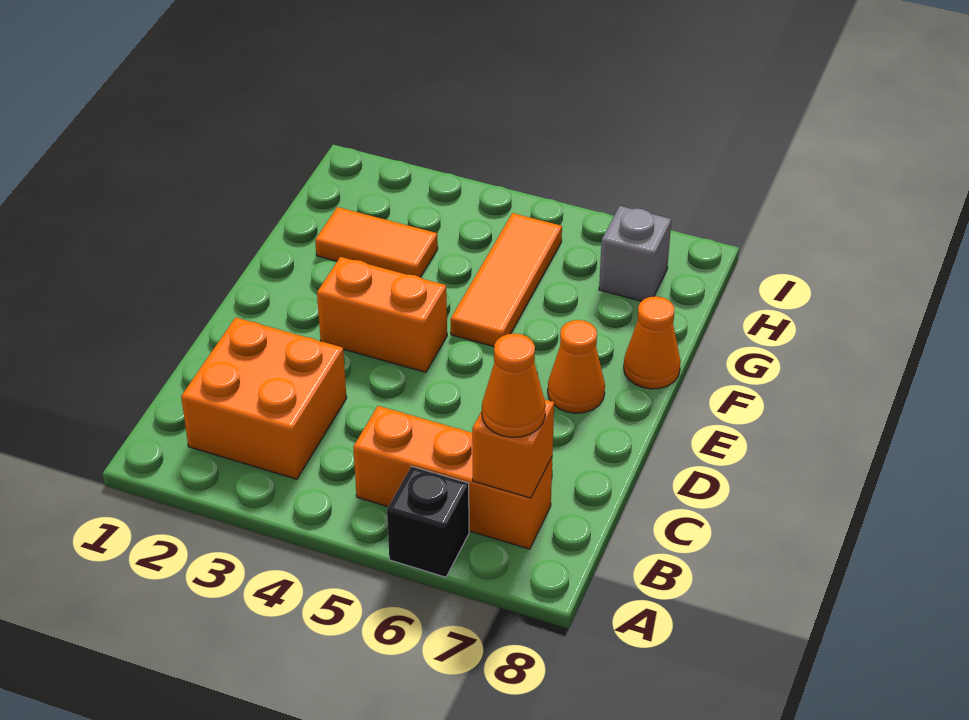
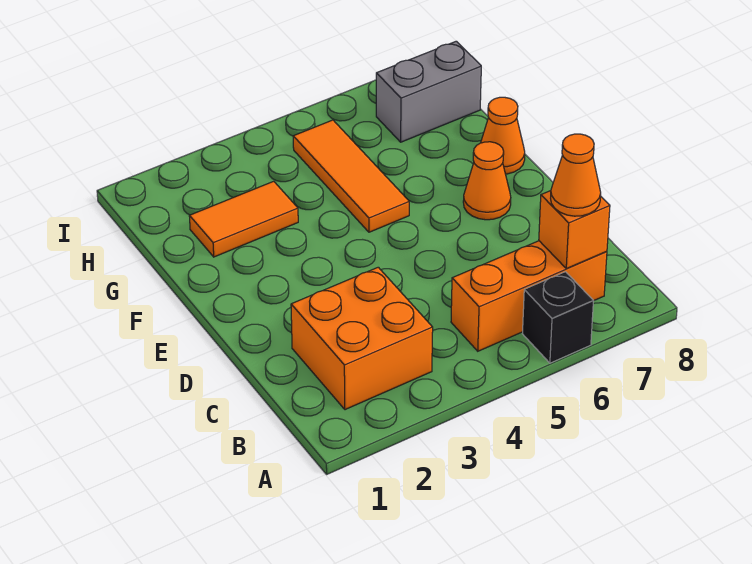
orange brick E3:E4 level 1 -> none
grey brick H7 level 1 -> grey brick H7:H8 level 1

